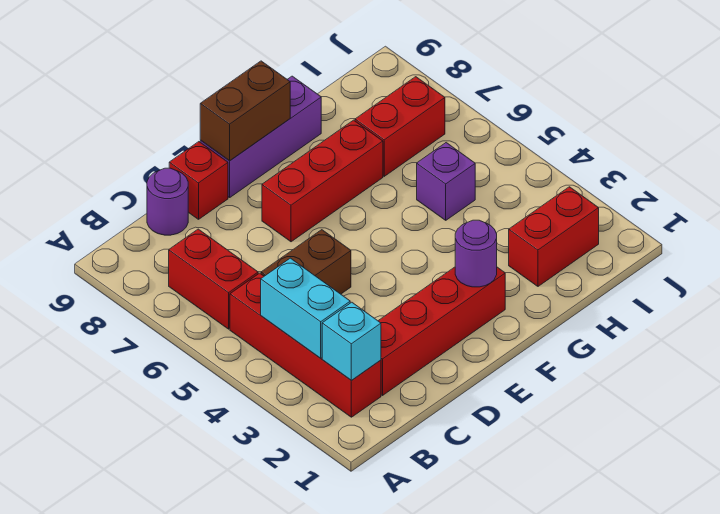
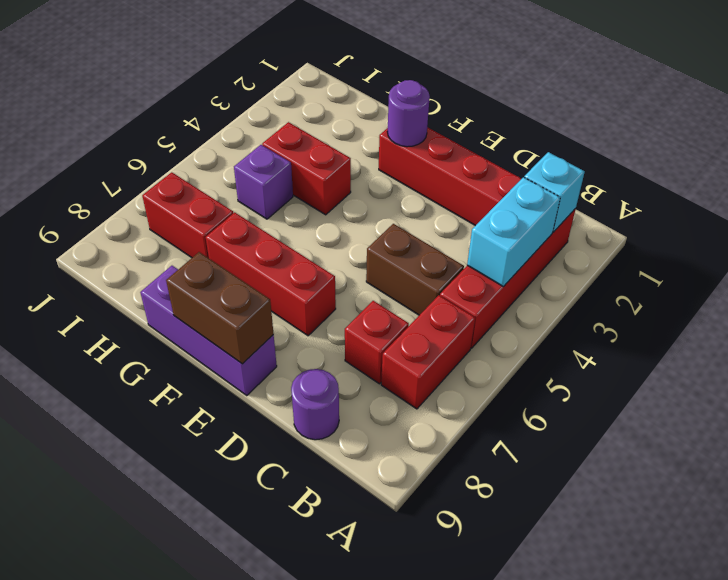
red brick D9 level 1 -> red brick C7 level 1
red brick H2:I2 level 1 -> red brick G4:H4 level 1

